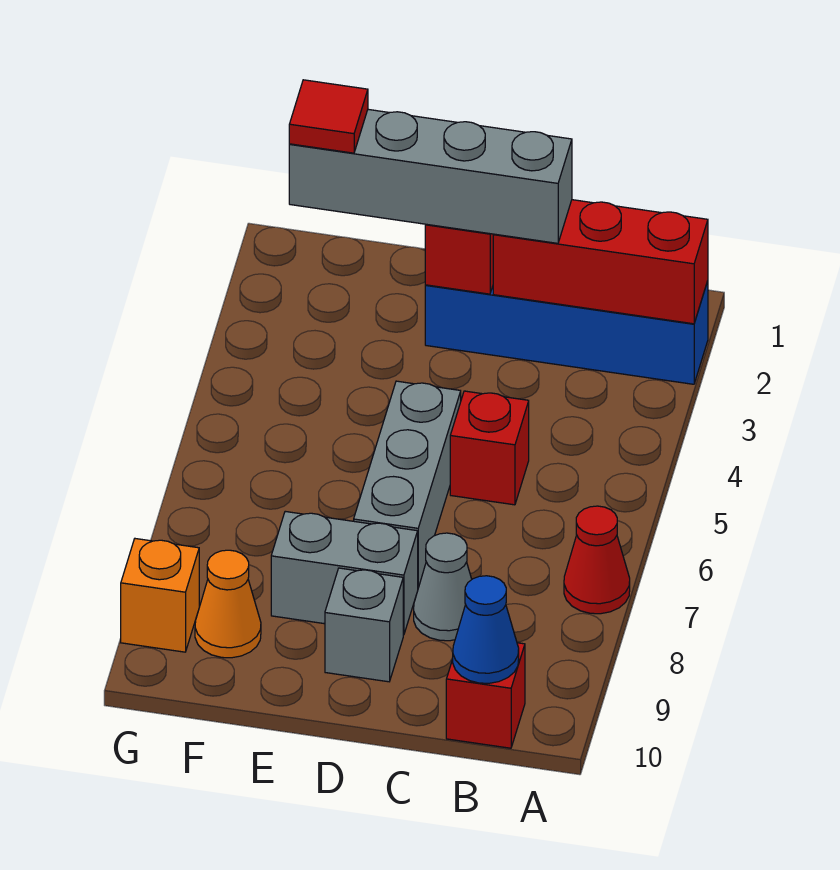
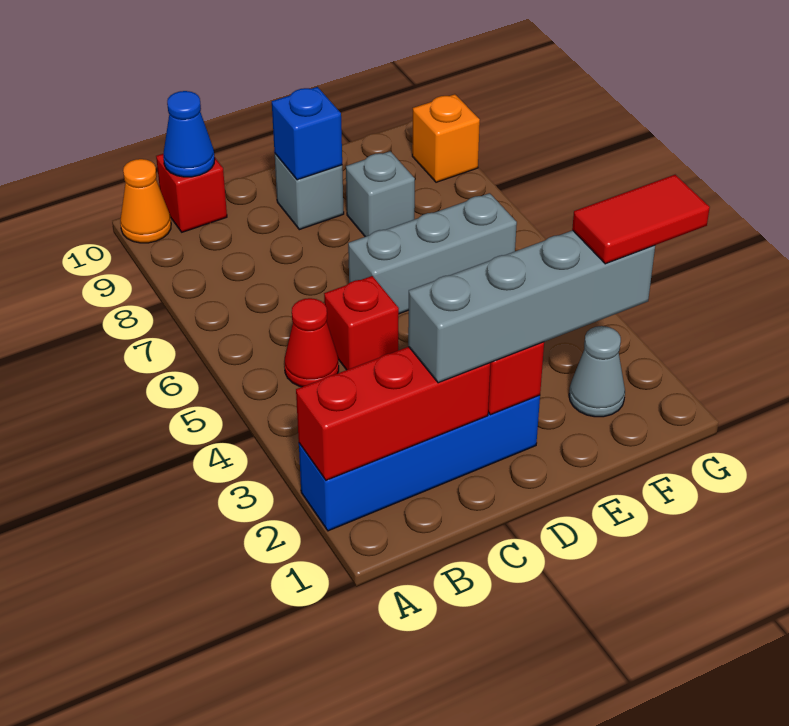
red cone A7 level 1 -> red cone B5 level 1
grey cone C8 level 1 -> grey cone F2 level 1
grey brick D5:D7 level 1 -> grey brick D6:F6 level 1
grey brick D8:E8 level 1 -> grey brick E8 level 1
none -> blue brick D9 level 2
red tile F2 level 4 -> red tile F2:G2 level 4
orange cone F9 level 1 -> orange cone A10 level 1

